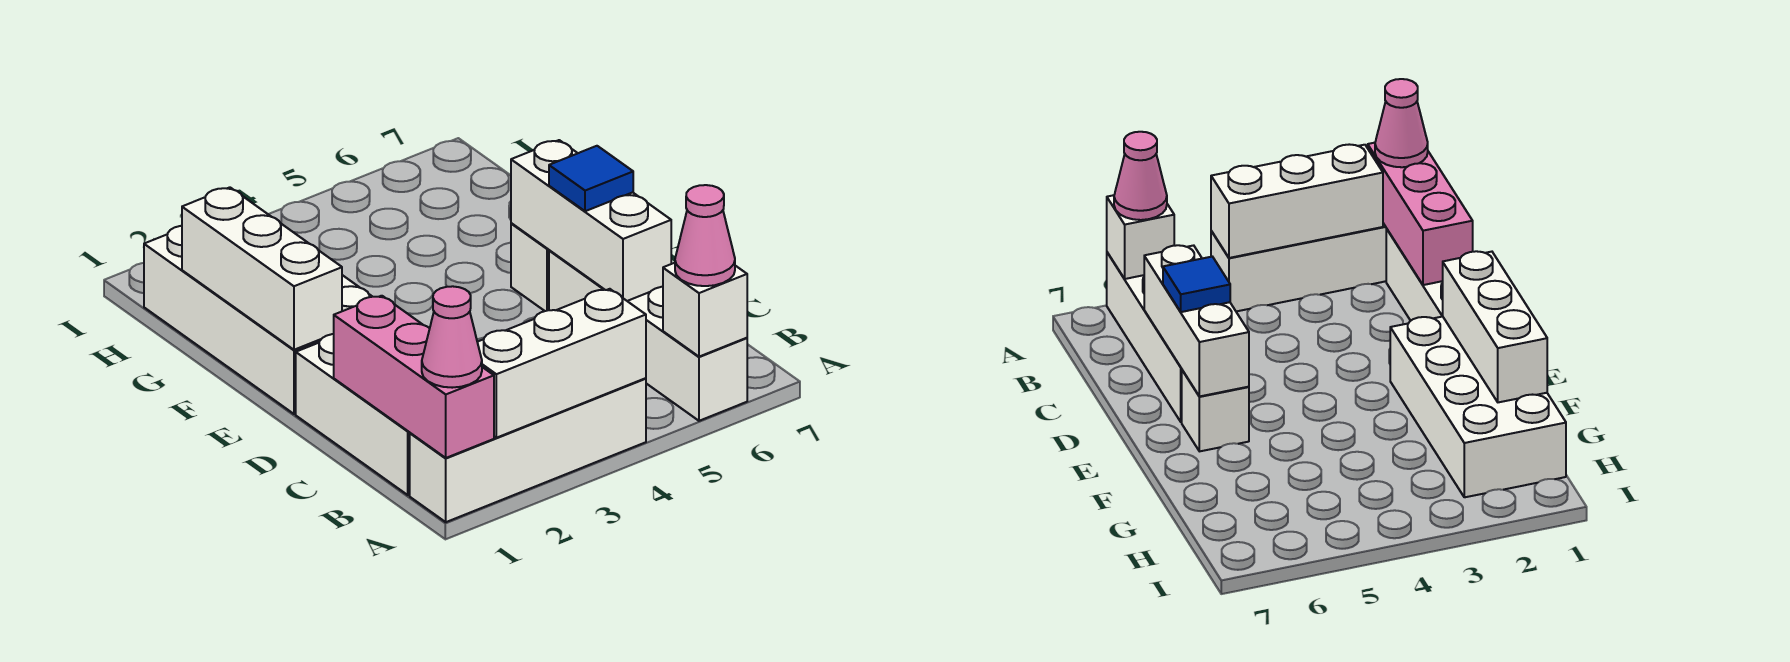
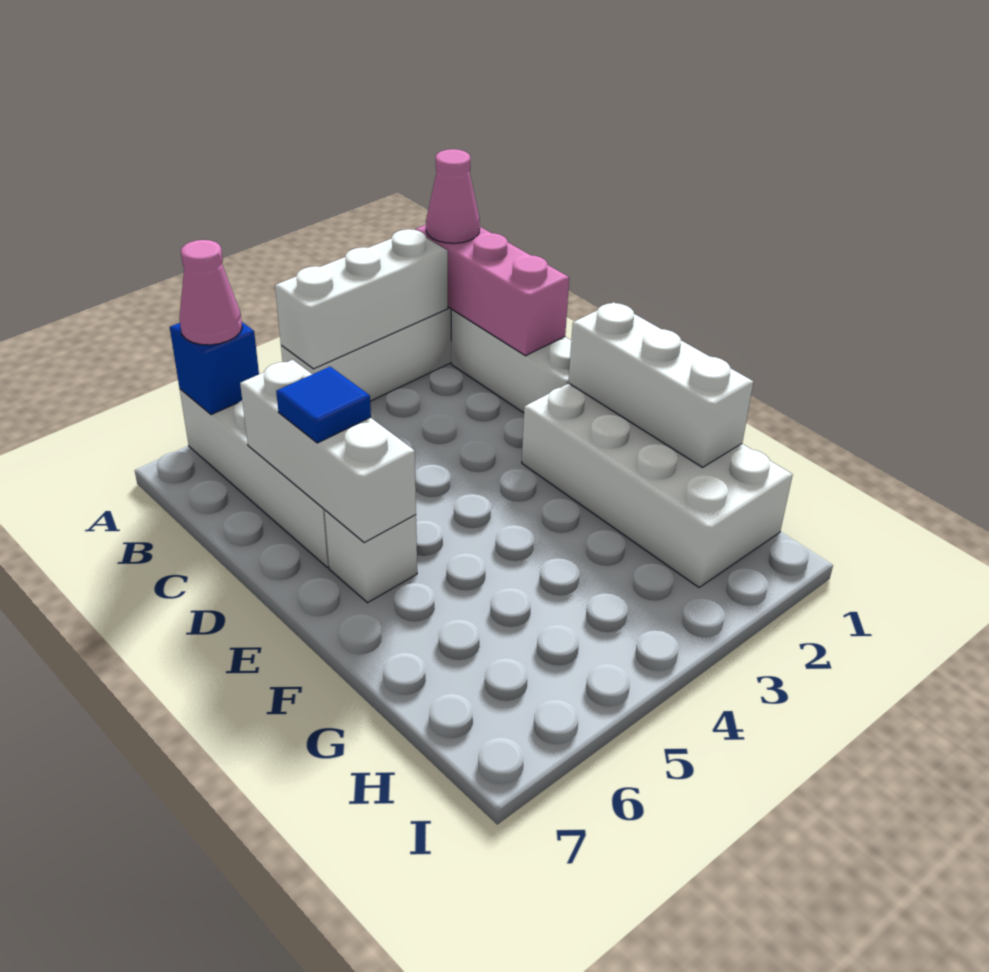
white brick A6 level 2 -> blue brick A6 level 2

